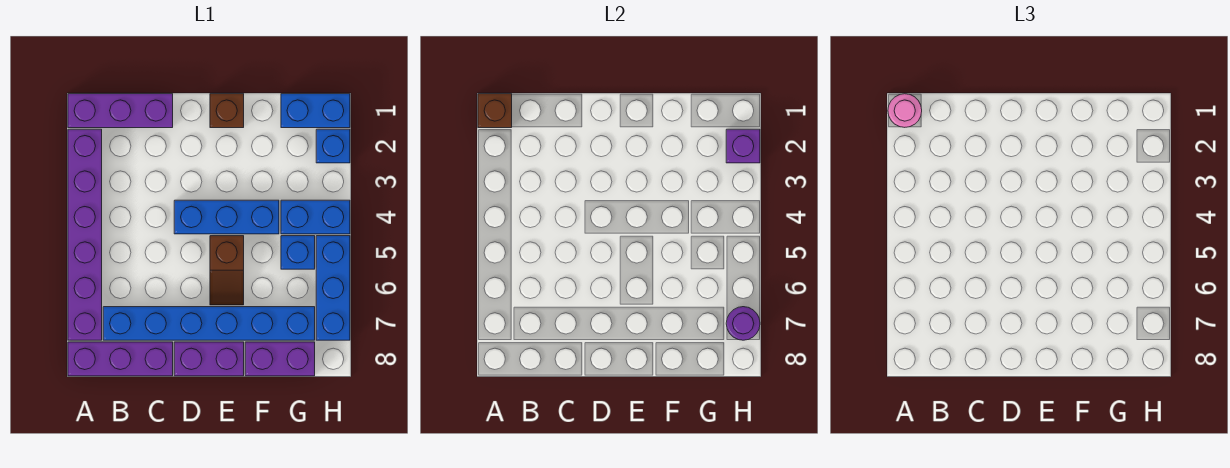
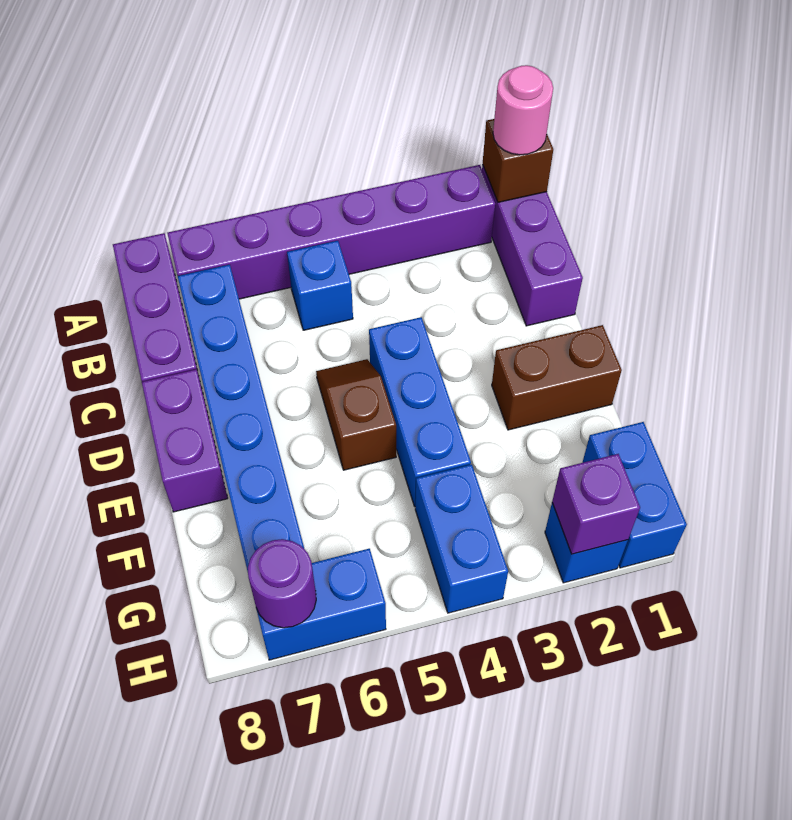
brown brick E1 level 1 -> brown brick E1:E2 level 1
brown slope E5:E6 level 1 top 5 -> brown slope D5:E5 level 1 top E
purple brick F8:G8 level 1 -> none
blue brick G5 level 1 -> blue brick B5 level 1
blue brick H5:H7 level 1 -> blue brick H6:H7 level 1

